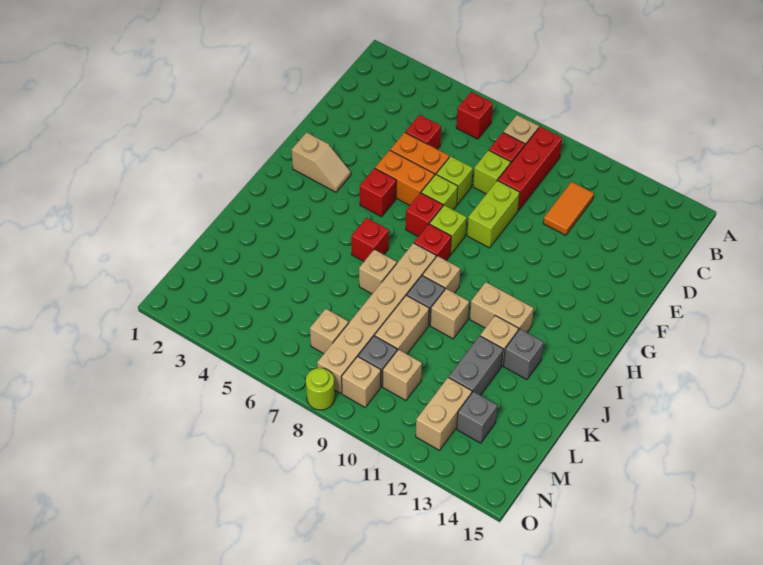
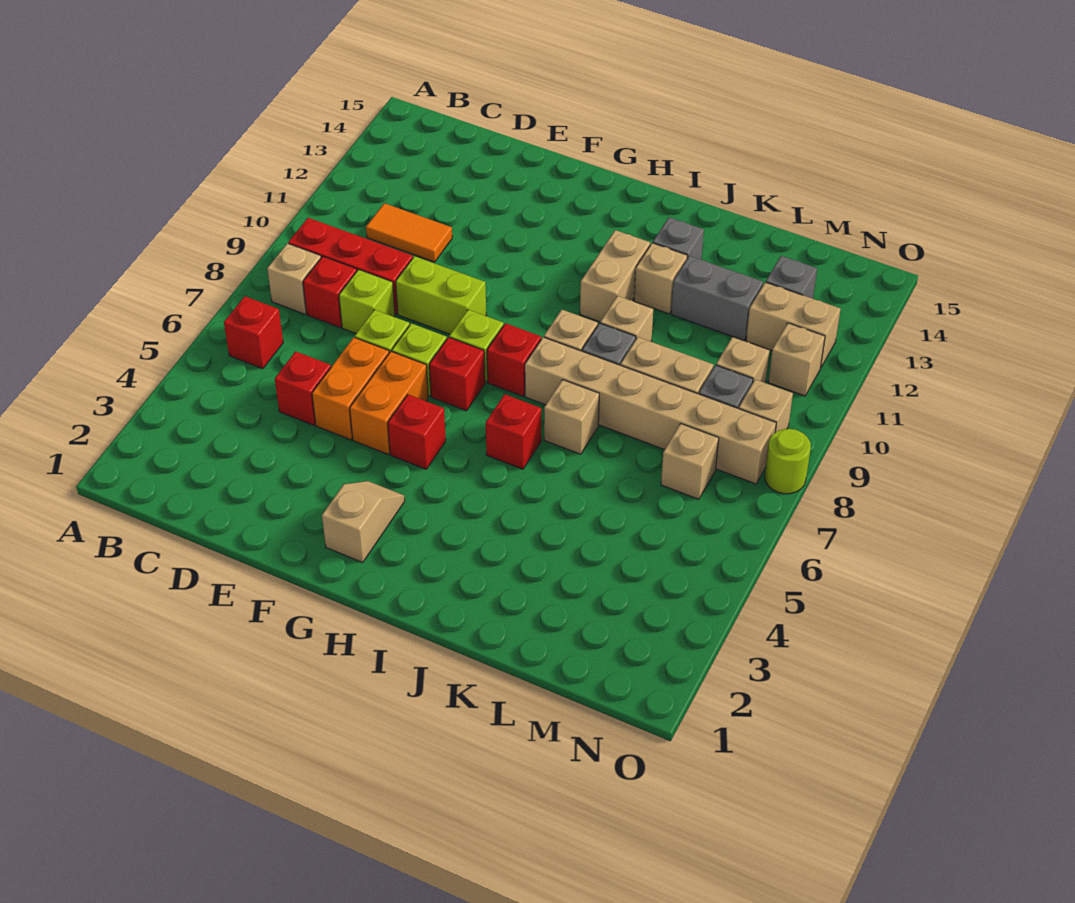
none -> tan brick N11 level 1

